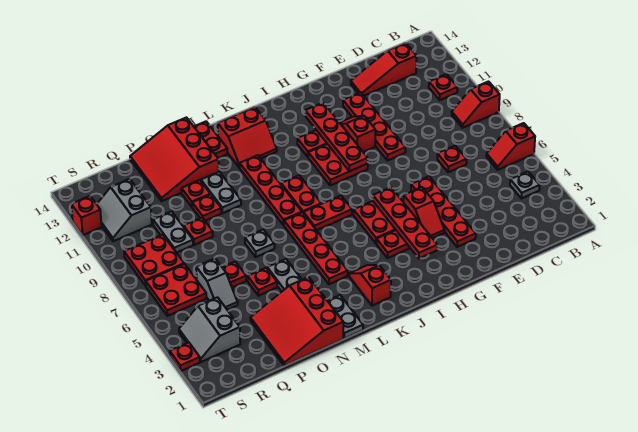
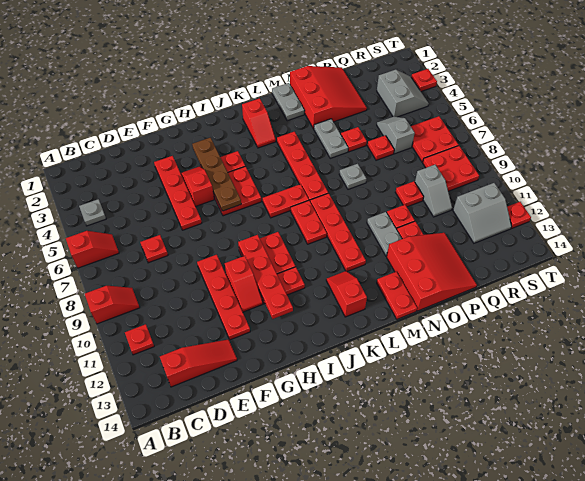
red plate H3:H6 level 2 -> brown plate H3:H6 level 2
red slope K12:L13 level 1 top 13 -> red slope K12:K13 level 1 top 13
grey plate Q9:Q10 level 1 -> grey slope Q9:Q10 level 1 top 9
grey slope R11:S12 level 1 top R -> grey slope R11:S12 level 1 top 11
red brick T12 level 1 -> red plate T12 level 1

